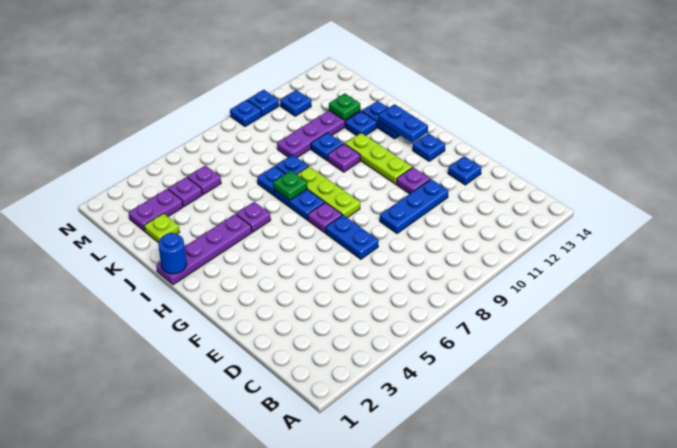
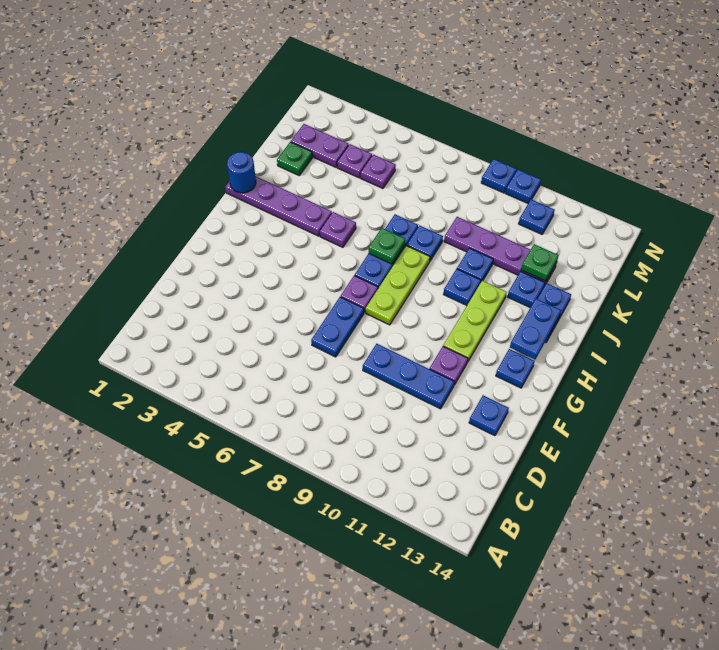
purple plate I10 level 1 -> blue plate I10 level 1
lime plate K2 level 1 -> green plate K2 level 1

